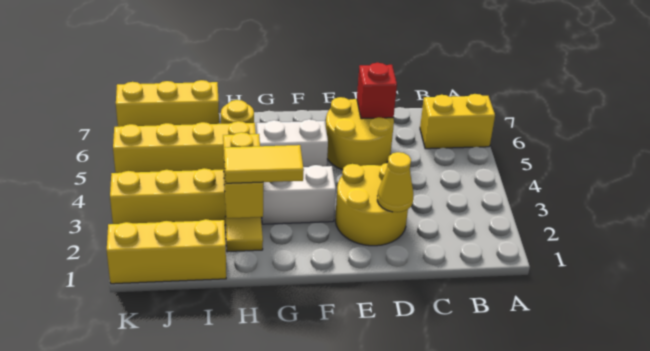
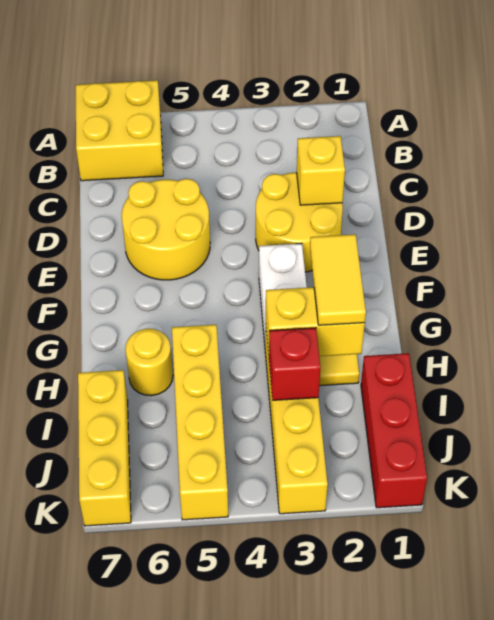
yellow brick A6:B6 level 1 -> yellow brick A6:B7 level 1
yellow cone D2 level 2 -> yellow brick D2 level 2
red brick D6 level 2 -> red brick I3 level 2
white brick F5:G5 level 1 -> none
yellow brick I1:K1 level 1 -> red brick I1:K1 level 1

